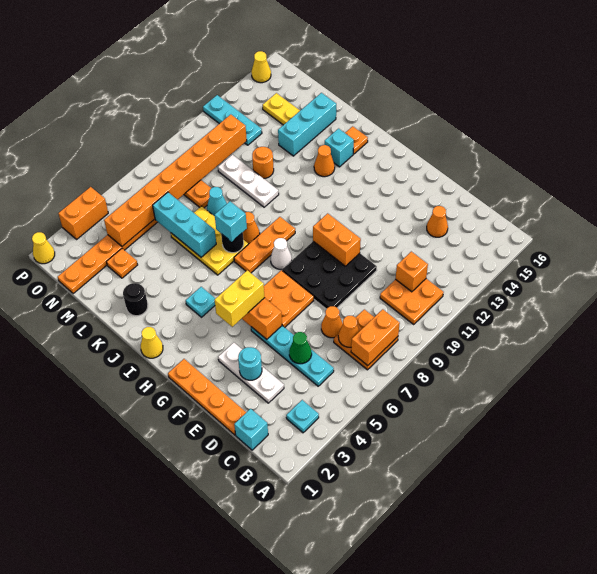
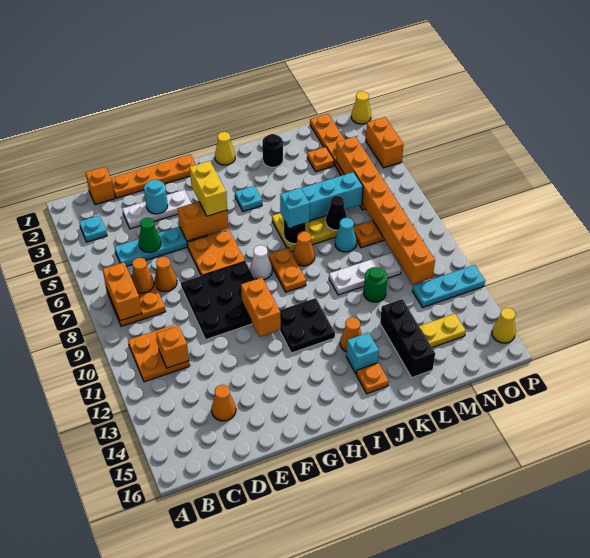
cyan brick C1 level 1 -> orange brick C1 level 1
orange brick F10:G10 level 2 -> orange brick G10:G11 level 2
none -> black plate H11:I12 level 1
orange plate I7:I9 level 1 -> orange plate I8:I9 level 1
none -> black cone L7 level 2
orange round brick L11 level 1 -> green round brick L11 level 1
cyan brick L13:L15 level 1 -> black brick L13:L15 level 1

